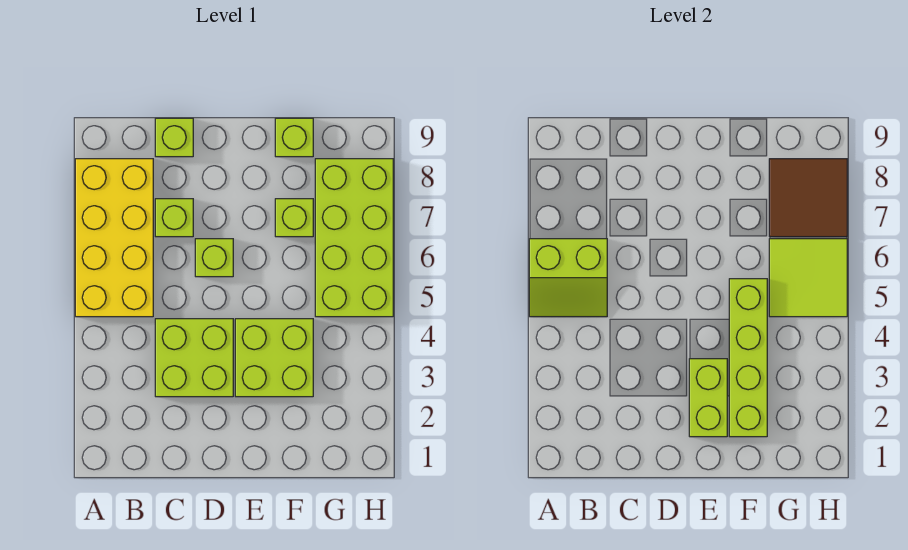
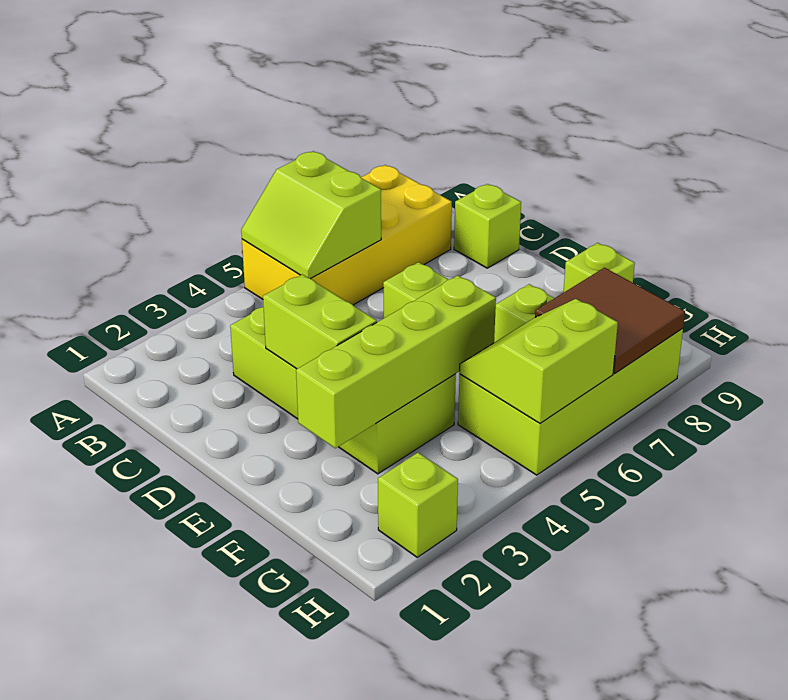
lime brick C7 level 1 -> lime brick H2 level 1
lime brick E2:E3 level 2 -> lime brick D3:E3 level 2
lime tile G5:H6 level 2 -> lime slope G5:H6 level 2 top H

